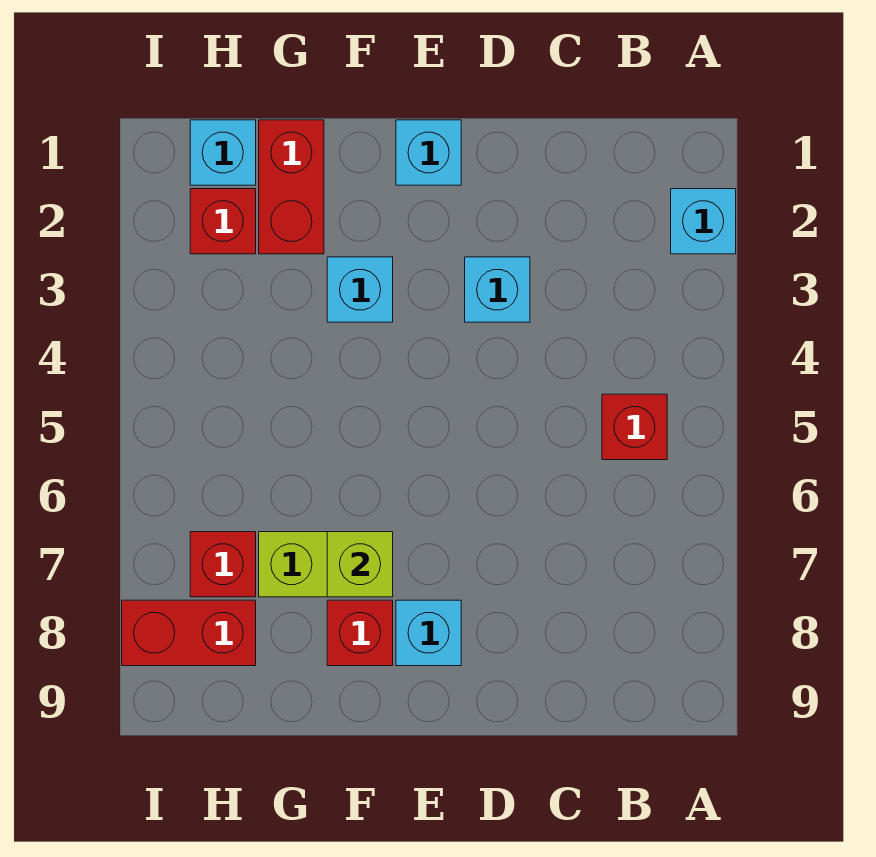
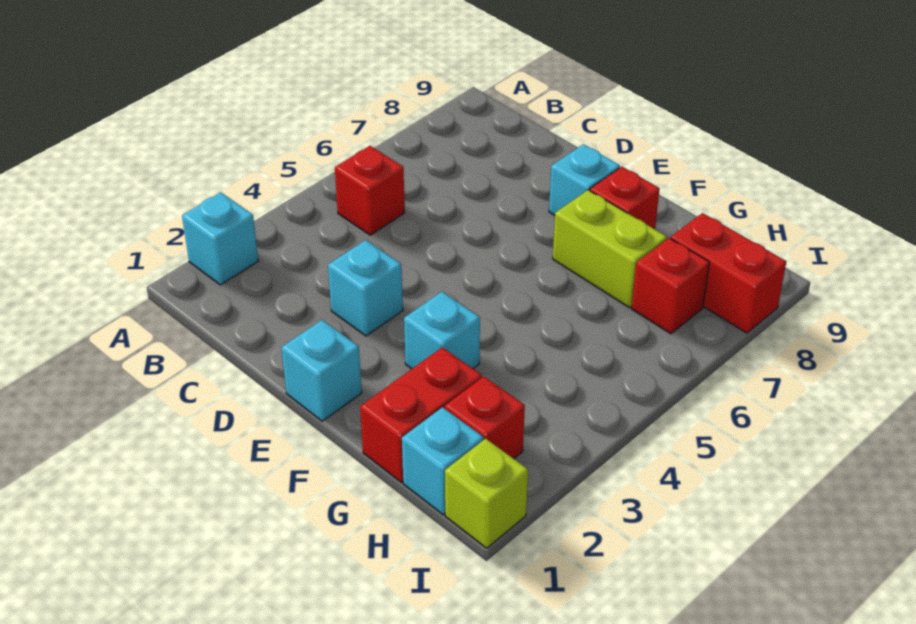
lime brick F7 level 2 -> lime brick I1 level 1

